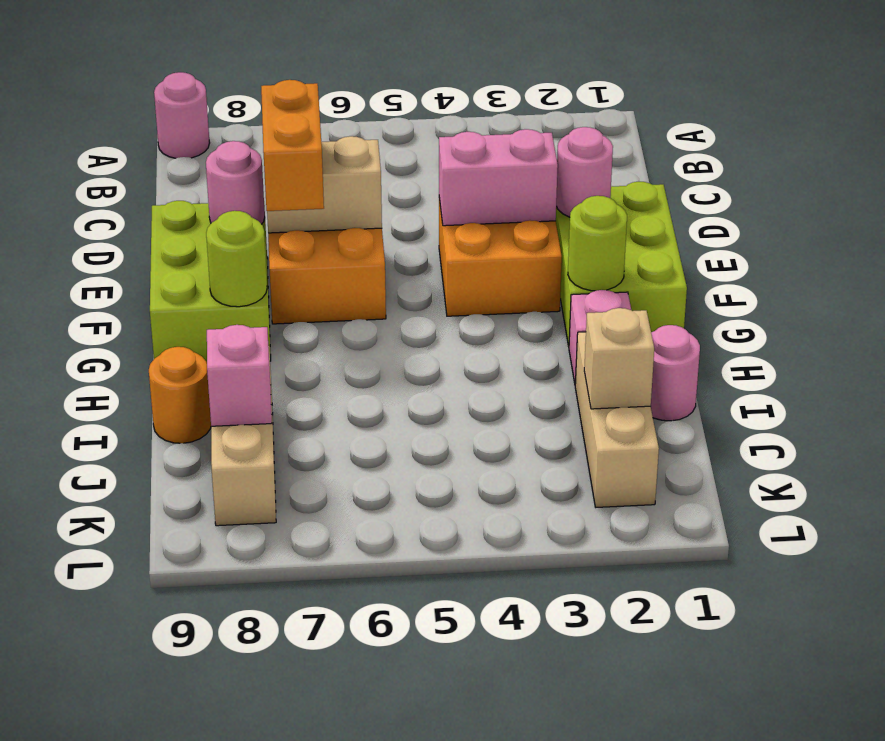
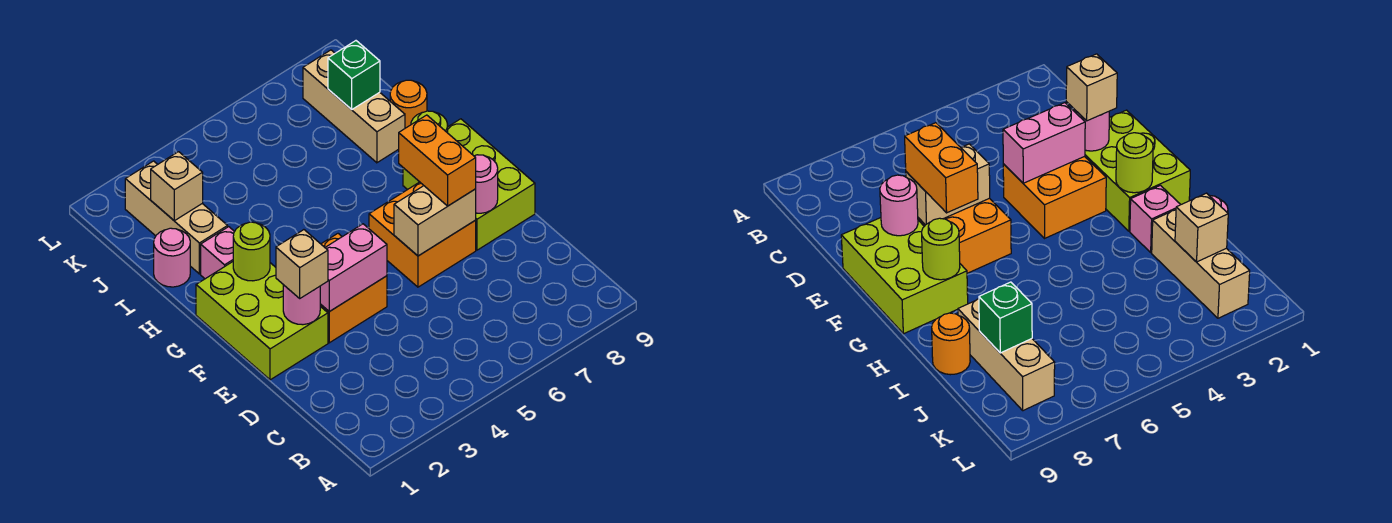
pink round brick A9 level 1 -> none
none -> tan brick E2 level 3
pink brick J8 level 2 -> green brick J8 level 2

